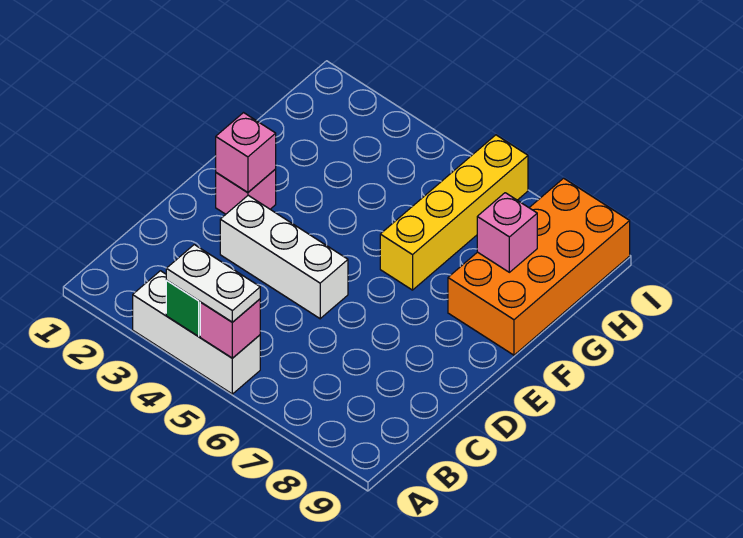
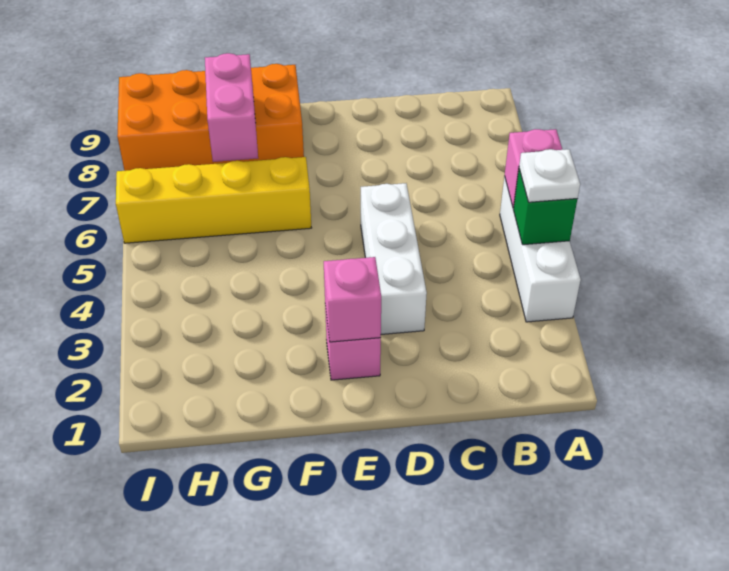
white plate A4:A5 level 3 -> white plate A4 level 3
pink brick G8 level 2 -> pink brick G7:G8 level 2

